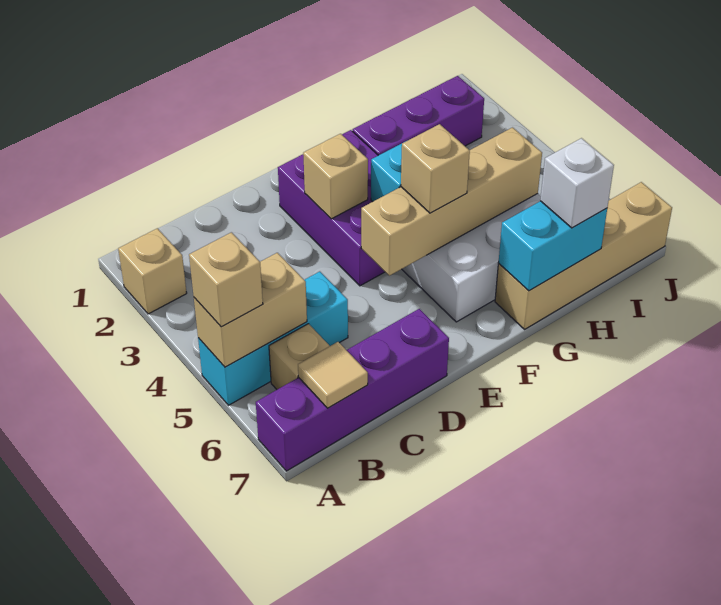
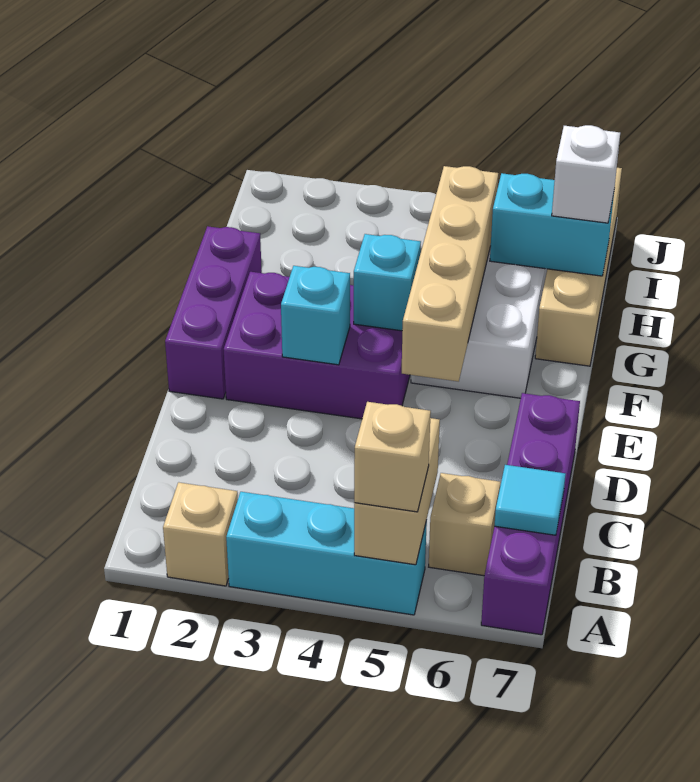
cyan brick A5:C5 level 1 -> cyan brick A3:A5 level 1
tan tile B7 level 2 -> cyan tile B7 level 2
tan brick E3 level 2 -> cyan brick E3 level 2
tan brick F5 level 3 -> none
purple brick G2:I2 level 1 -> purple brick E1:G1 level 1
cyan brick G7:H7 level 2 -> cyan brick H6:H7 level 2

